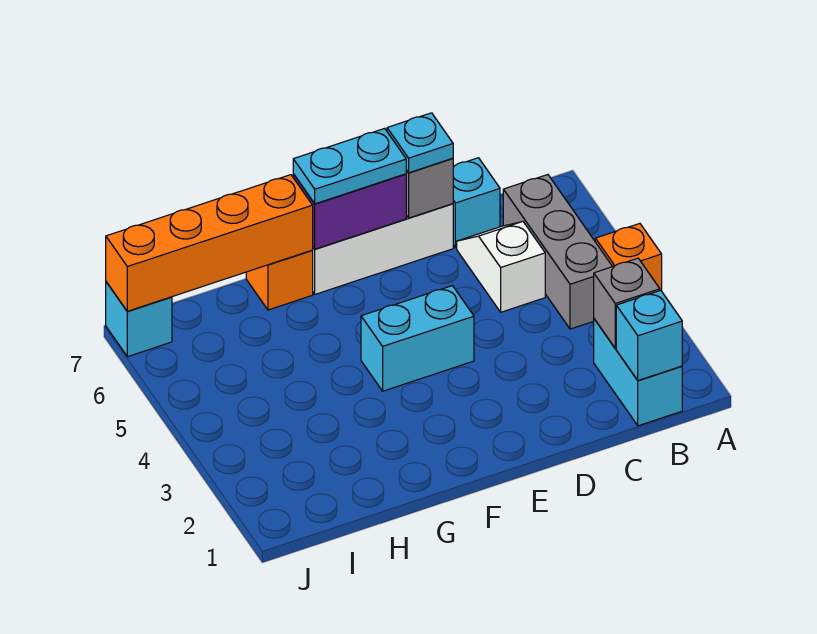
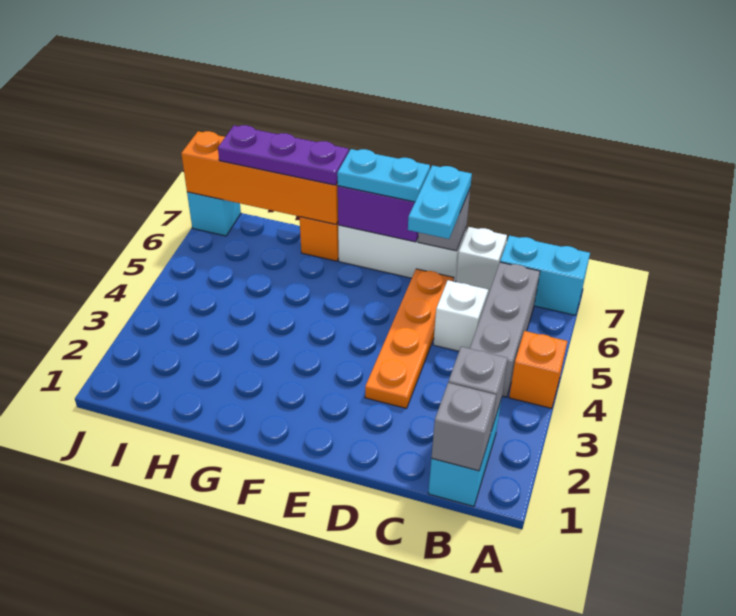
cyan brick B1 level 2 -> grey brick B1 level 2
cyan brick C7 level 1 -> white brick C7 level 1
none -> orange plate D3:D6 level 1
cyan plate D7 level 3 -> cyan plate D6:D7 level 3
cyan brick E4:F4 level 1 -> cyan brick A7:B7 level 1
none -> purple plate G7:I7 level 3

